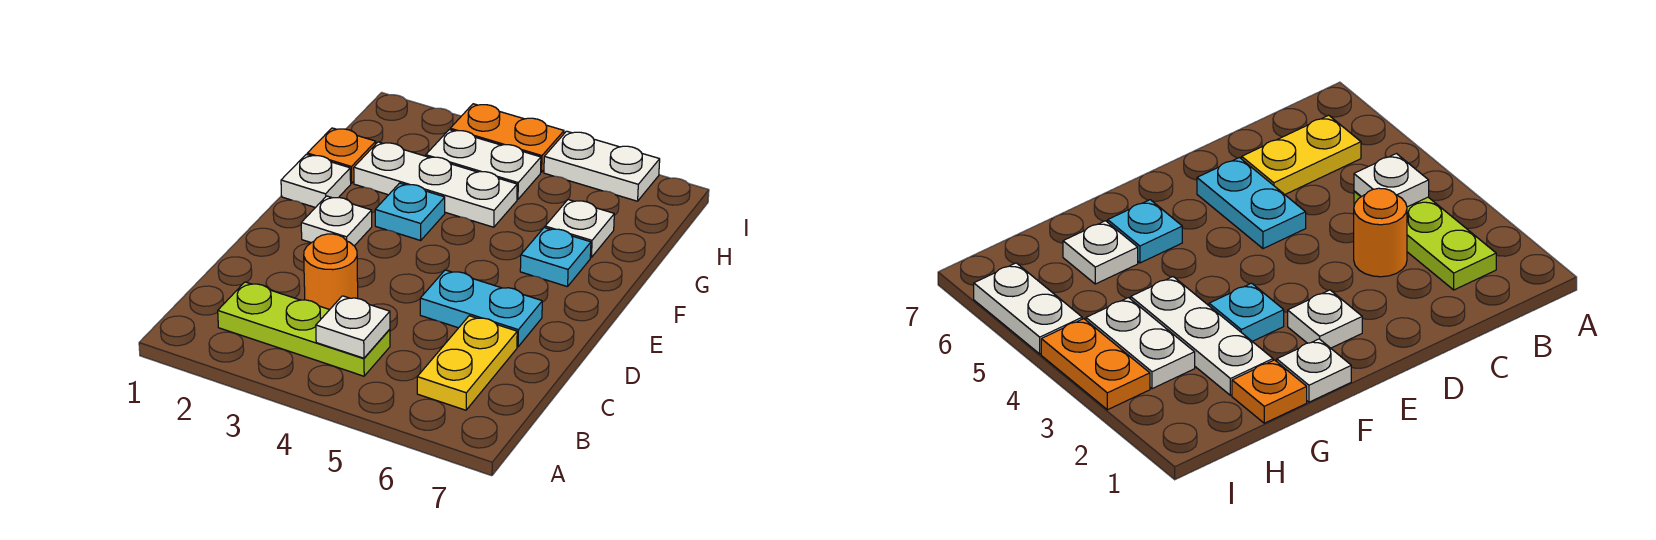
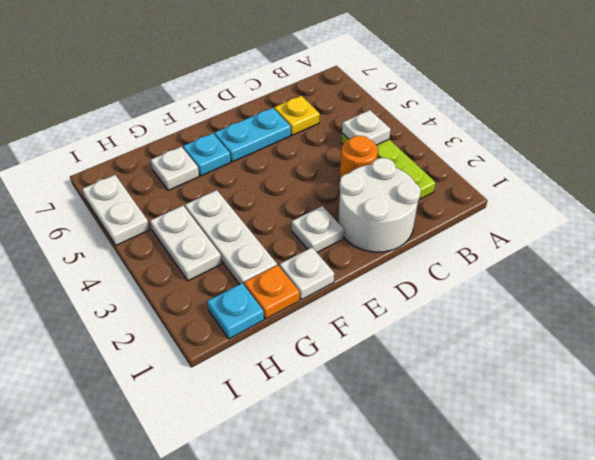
yellow plate B6:C6 level 1 -> yellow plate C6 level 1
none -> white round brick C1:D2 level 1
cyan plate D5:D6 level 1 -> cyan plate D6:E6 level 1
cyan plate F3 level 1 -> cyan plate H1 level 1
orange plate I3:I4 level 1 -> none

